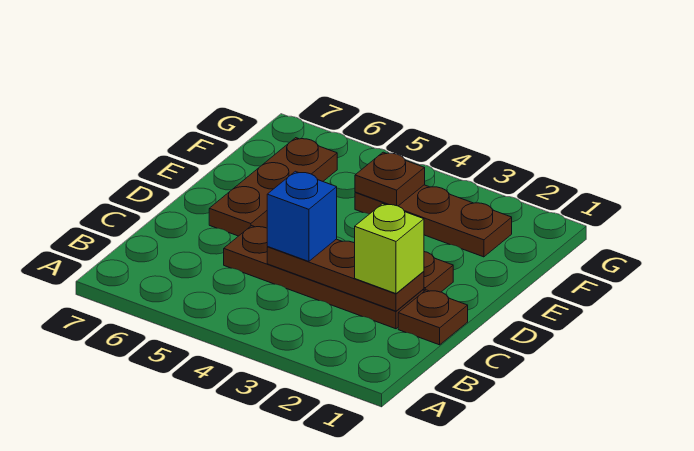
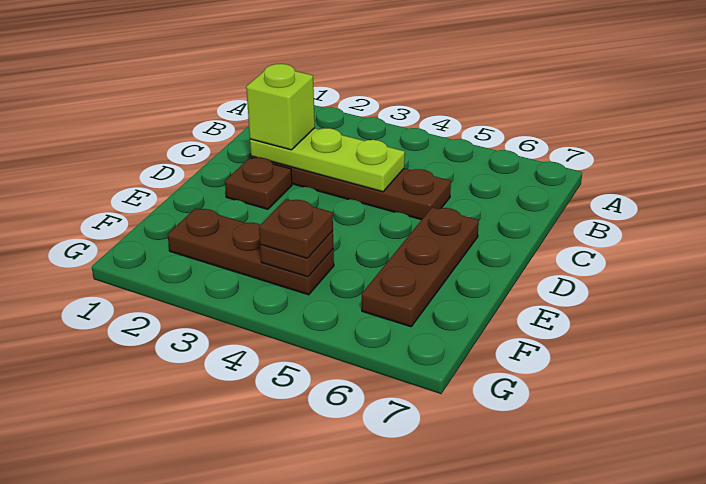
brown plate C1 level 1 -> brown plate F4 level 3
brown plate C2:C4 level 2 -> lime plate C2:C4 level 2
blue brick C4 level 3 -> none

